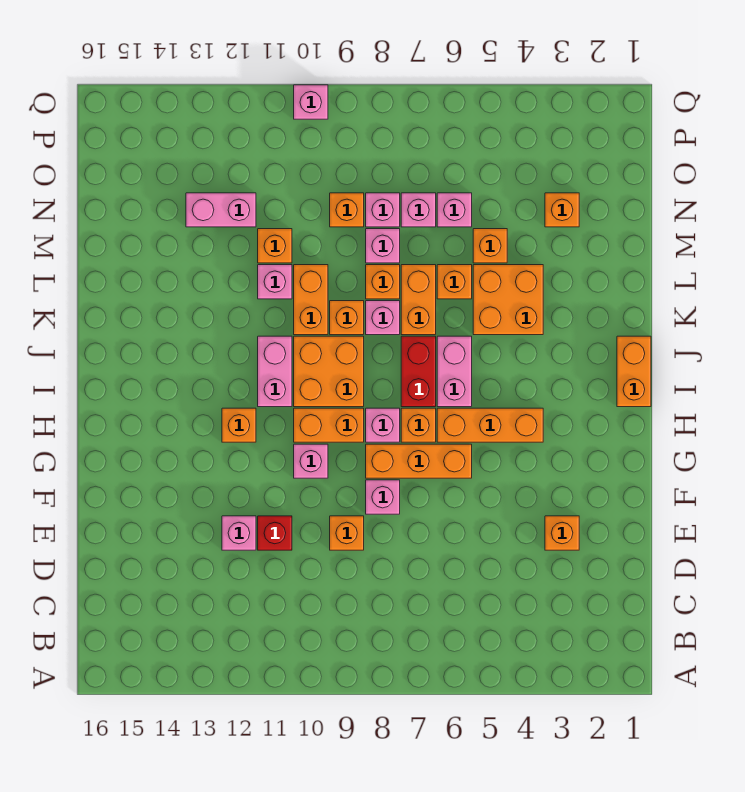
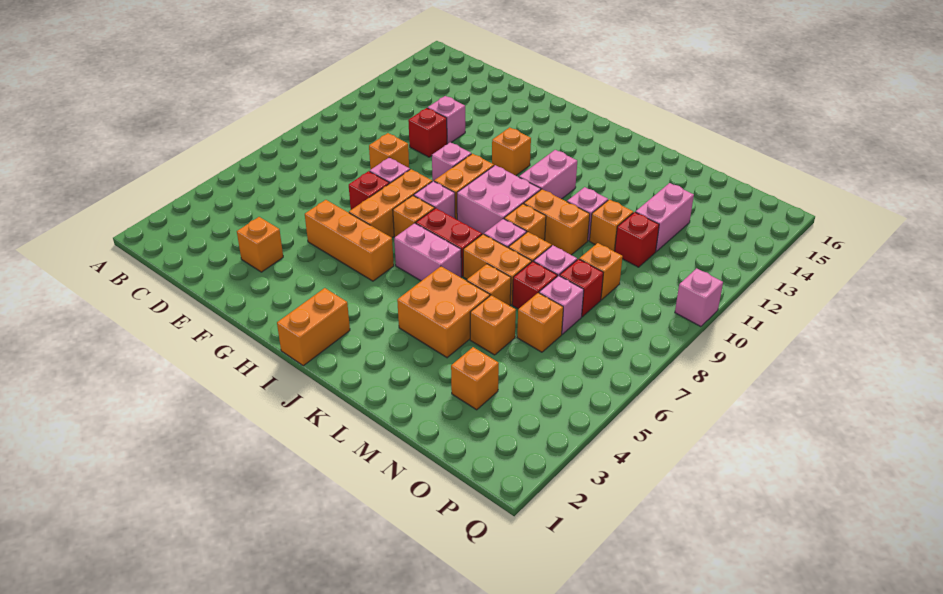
none -> red brick F7 level 1
orange brick H4:H6 level 1 -> orange brick F5:H5 level 1
orange brick I1:J1 level 1 -> orange brick I1:I2 level 1
orange brick I9:J10 level 1 -> pink brick I9:J10 level 1
pink brick I11:J11 level 1 -> pink brick J11:J12 level 1
none -> red brick M7 level 1
pink brick N6 level 1 -> orange brick N6 level 1
pink brick N8 level 1 -> red brick N8 level 1
none -> red brick N11 level 1

